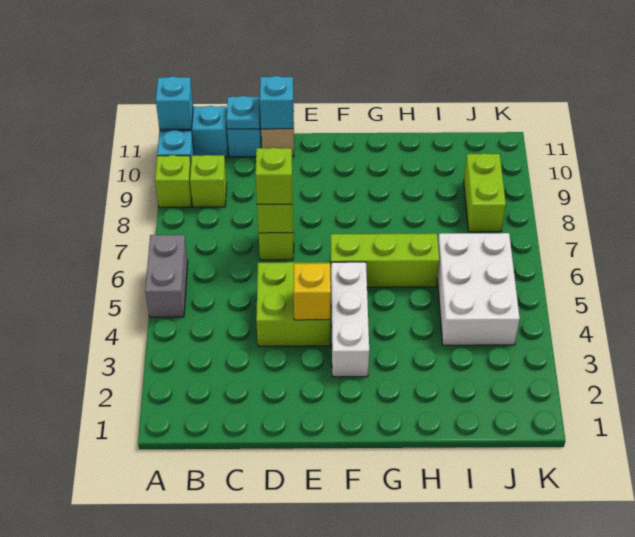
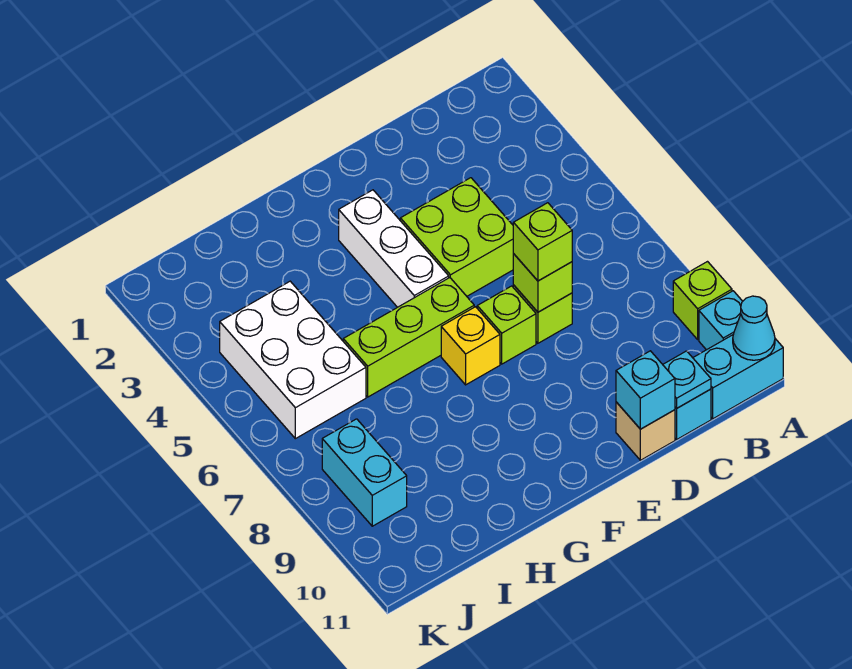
grey brick A5:A6 level 1 -> none
cyan brick A11 level 2 -> cyan cone A11 level 2
lime brick B9 level 1 -> lime brick E7 level 1
yellow brick E4 level 2 -> yellow brick F7 level 1
lime brick J8:J9 level 1 -> cyan brick J8:J9 level 1

